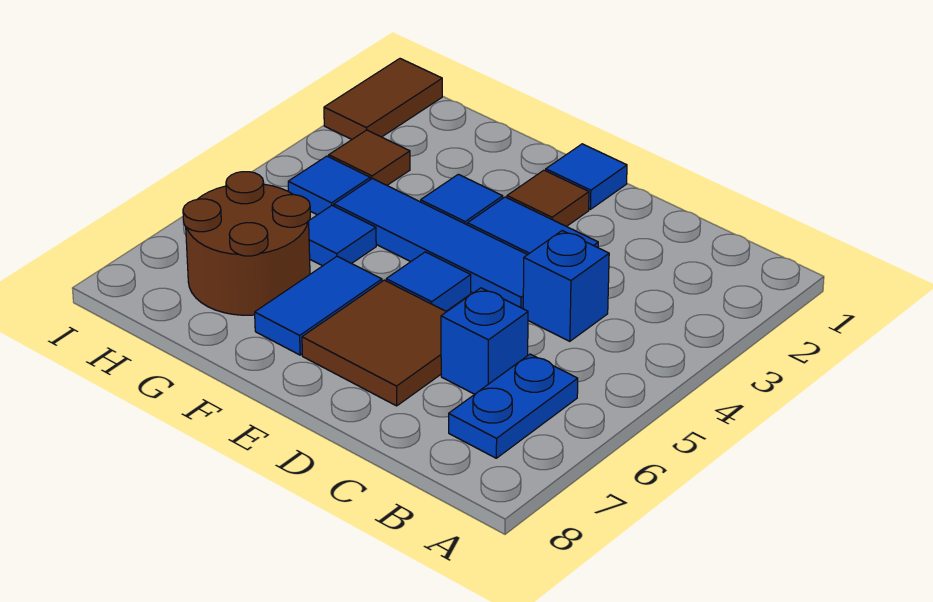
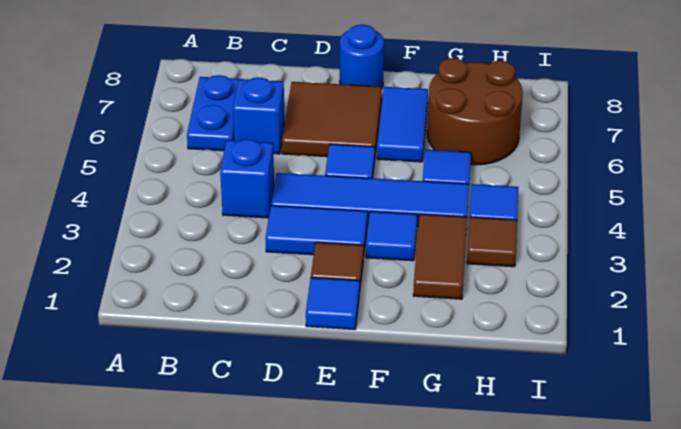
none -> blue round brick E8 level 1
brown tile I1:I2 level 1 -> brown tile G2:G3 level 1

